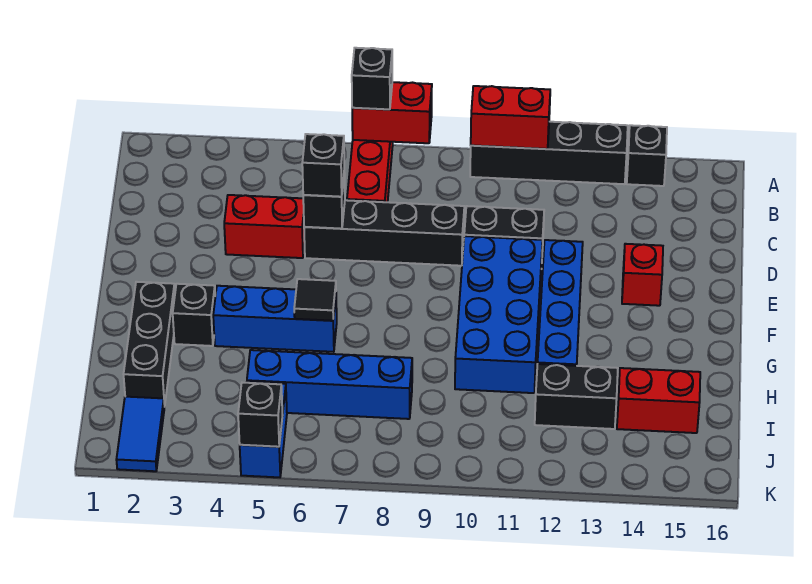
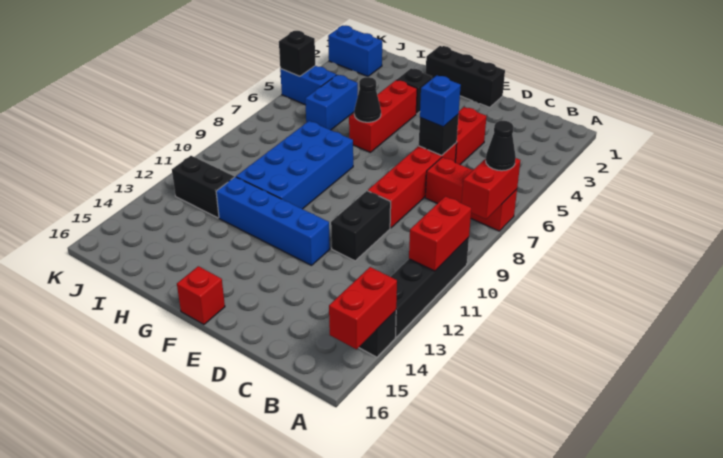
black brick A7 level 3 -> black cone A7 level 3
black brick D6:D9 level 1 -> red brick D6:D9 level 1
black brick D6 level 3 -> blue brick D6 level 3
blue brick E10:H11 level 1 -> blue brick G8:H11 level 1
red brick E14 level 1 -> red brick F16 level 1
black brick G2:I2 level 1 -> black brick E1:G1 level 1
blue brick G4:G6 level 1 -> red brick G4:G6 level 1
black tile G6 level 2 -> black cone G6 level 2
blue brick I5:I8 level 1 -> blue brick I5:I6 level 1
black brick I12:I13 level 1 -> black brick I12:J12 level 1
red brick I14:I15 level 1 -> red brick A14:A15 level 2
blue tile J2:K2 level 1 -> blue brick J2:K2 level 1

